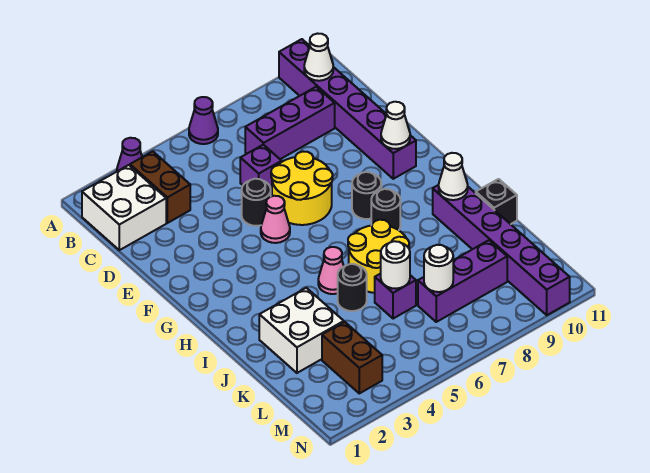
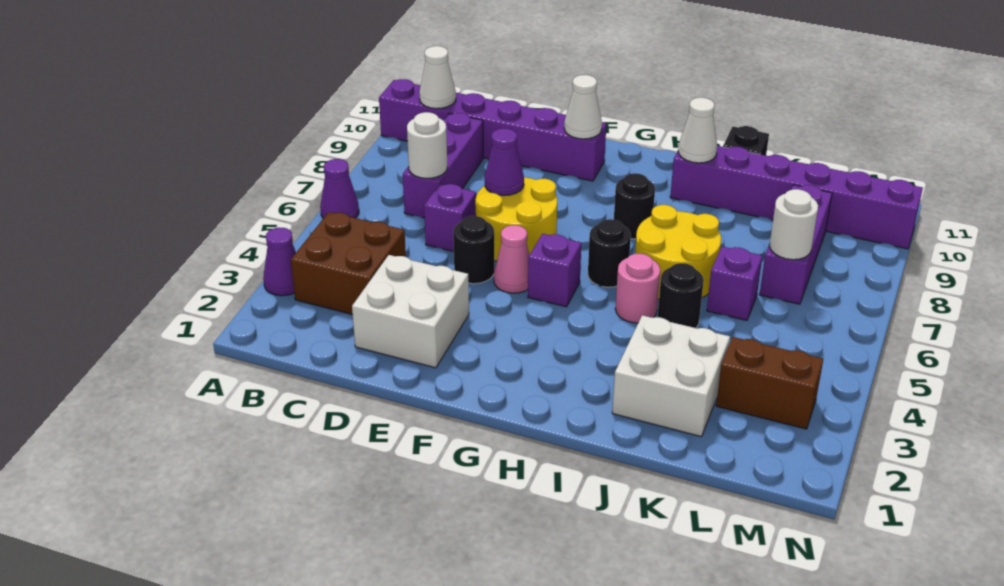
white brick B1:C2 level 1 -> white brick D2:E3 level 1
brown brick B3:C3 level 1 -> brown brick B3:C4 level 1
none -> purple cone E7 level 2
none -> purple brick G5 level 1
black round brick G8 level 1 -> black round brick H6 level 1
pink cone I5 level 1 -> pink round brick I5 level 1
white round brick K6 level 2 -> white round brick C7 level 2

